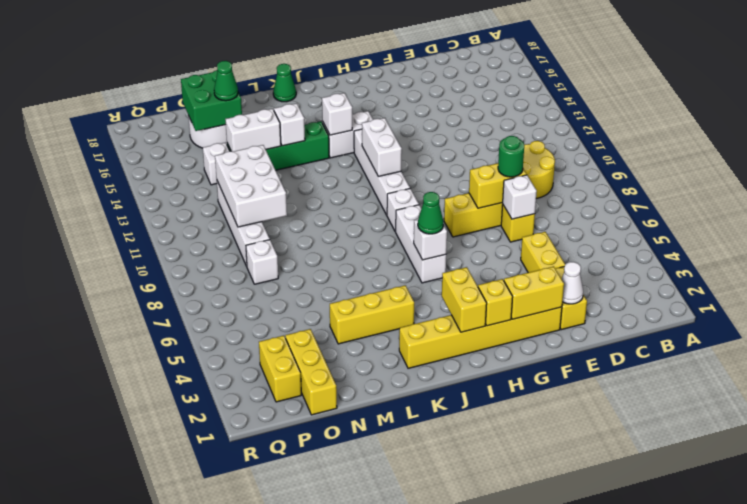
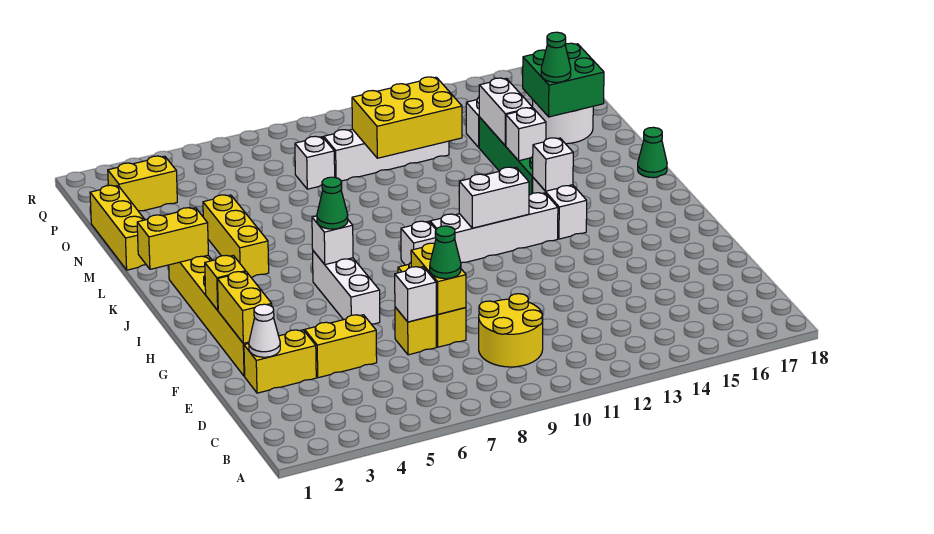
green round brick E8 level 3 -> green cone E8 level 3
yellow brick I2:I3 level 2 -> yellow brick K1:K2 level 2
white brick I6:I8 level 1 -> white brick G6:I6 level 1
white brick N10:O12 level 2 -> yellow brick N10:O12 level 2
yellow brick O1:O3 level 1 -> yellow brick M1:O1 level 1

